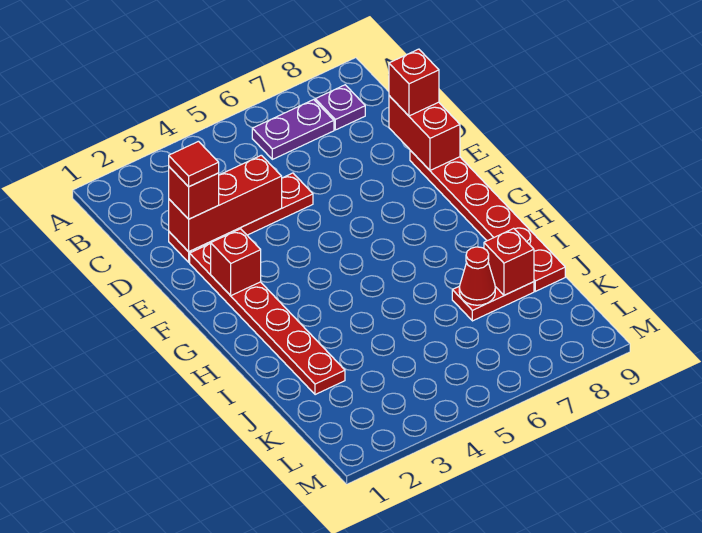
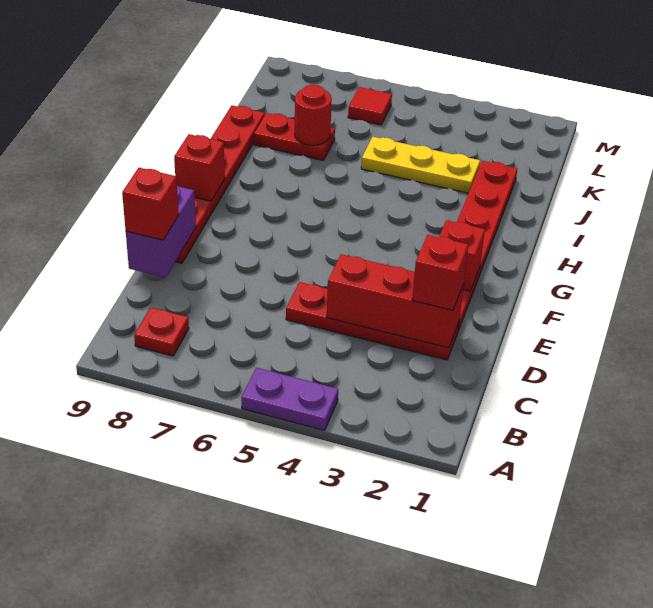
purple plate B6:B7 level 1 -> purple plate A4:A5 level 1
purple plate B8 level 1 -> red plate B8 level 1
red tile D2 level 4 -> red tile L6 level 1
red brick D9:E9 level 2 -> purple brick D9:E9 level 2
none -> yellow plate J3:J5 level 1
red cone J7 level 2 -> red round brick J7 level 2
red brick J8 level 2 -> red brick G9 level 2

